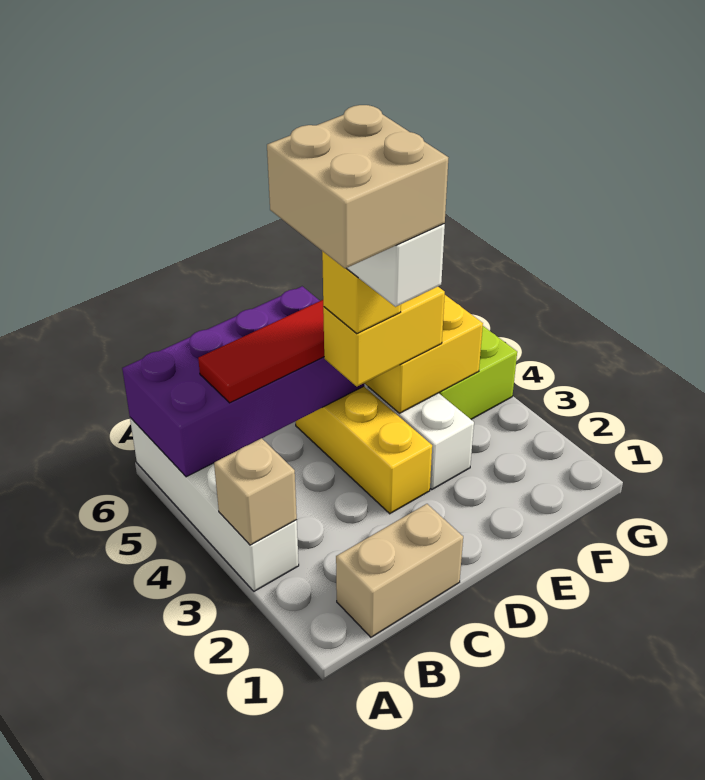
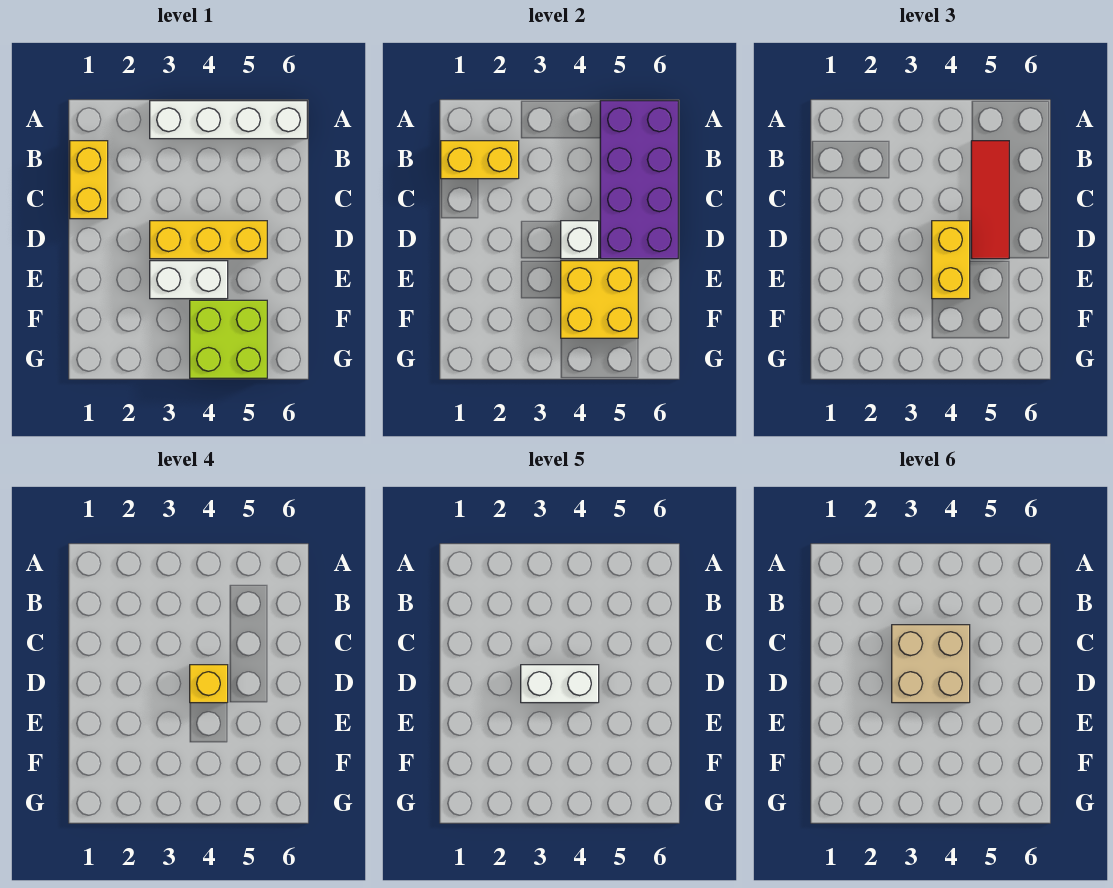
tan brick A3 level 2 -> none
tan brick B1:C1 level 1 -> yellow brick B1:C1 level 1
none -> yellow brick B1:B2 level 2
none -> white brick D4 level 2

